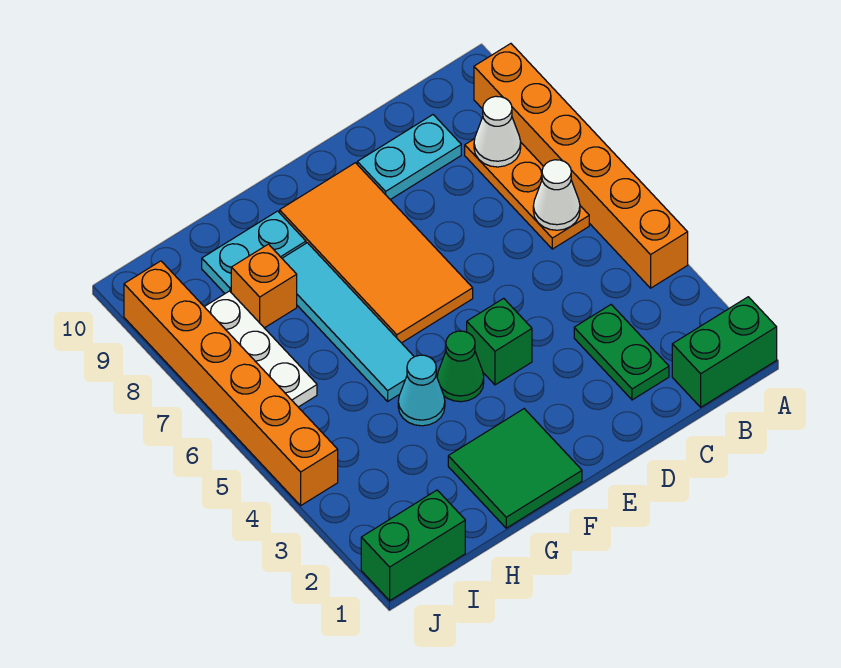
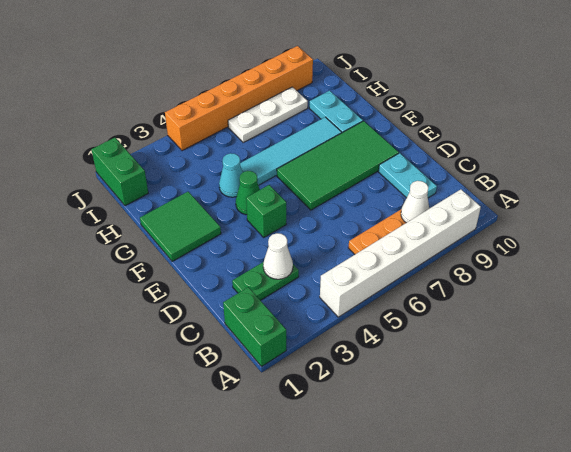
orange brick A4:A9 level 1 -> white brick A4:A9 level 1
white cone B6 level 2 -> white cone C3 level 2
orange tile E6:F9 level 1 -> green tile E6:F9 level 1
orange brick H8 level 1 -> none

